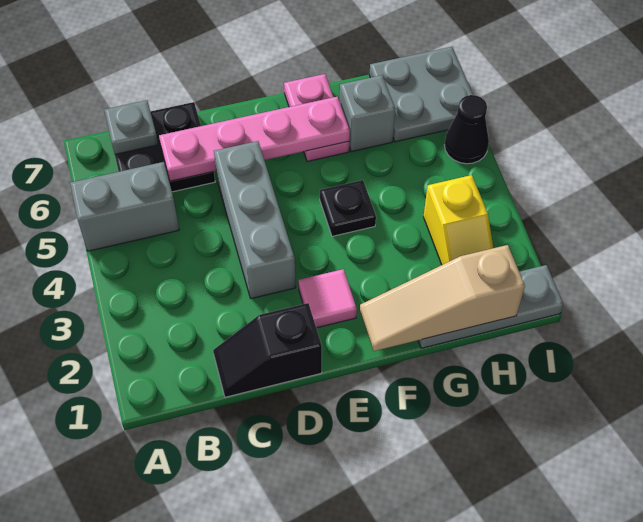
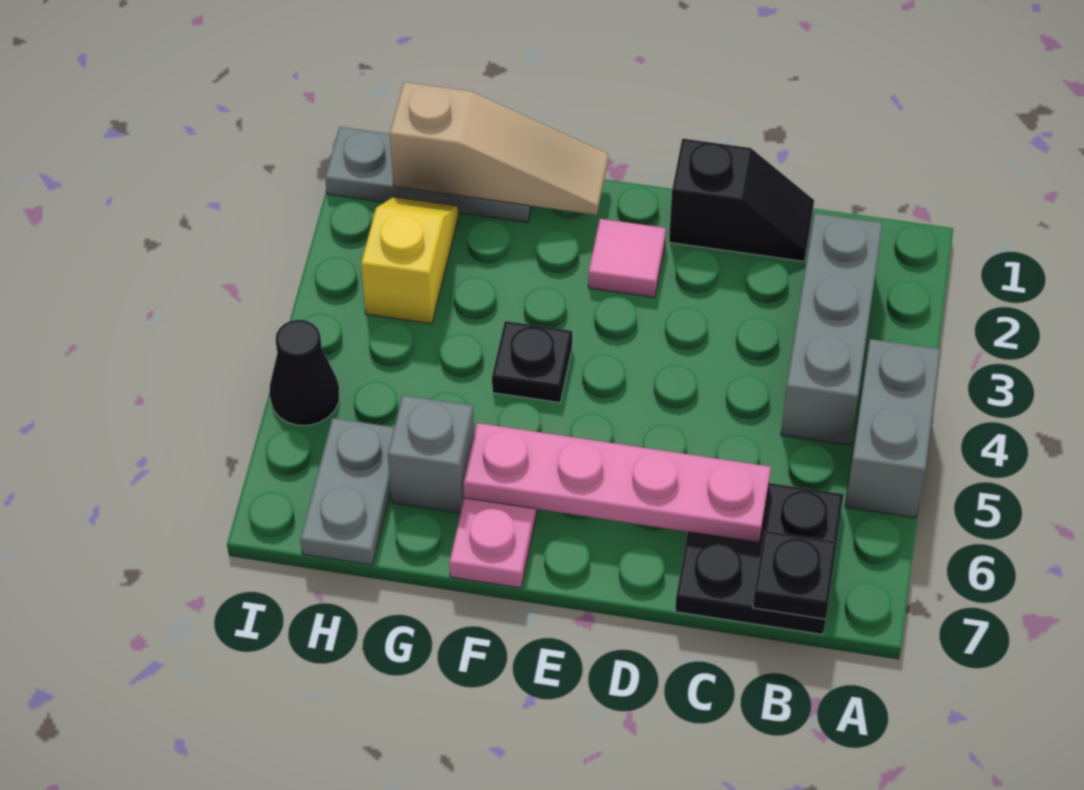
grey brick A5:B5 level 1 -> grey brick A4:A5 level 1
grey plate B7 level 2 -> black plate B7 level 2
grey brick D3:D5 level 1 -> grey brick B2:B4 level 1
grey plate H6:I7 level 1 -> grey plate H6:H7 level 1

